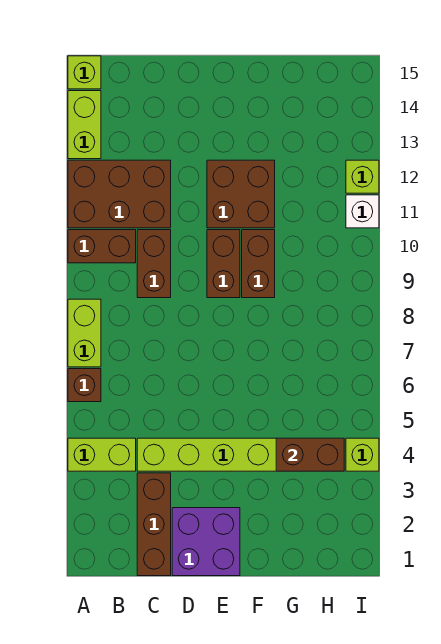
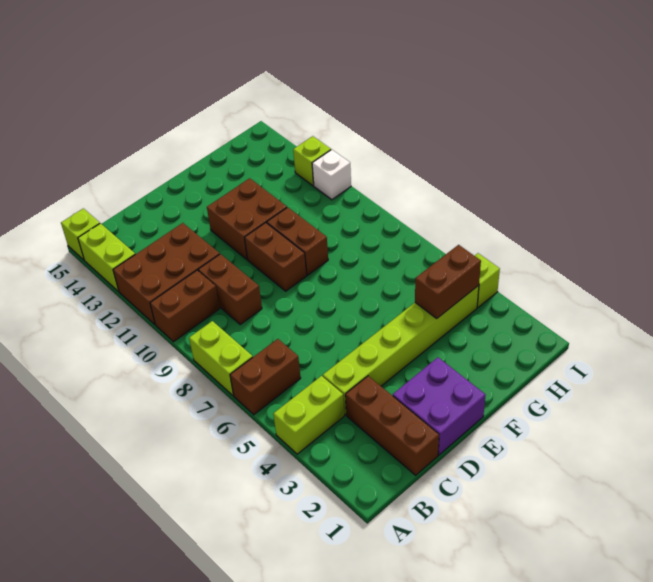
brown brick A6 level 1 -> brown brick A6:B6 level 1

